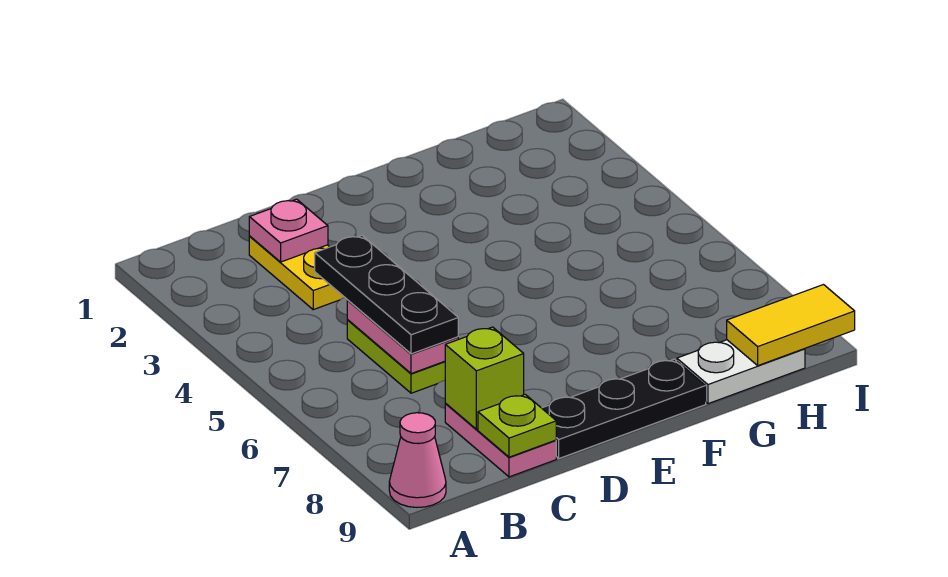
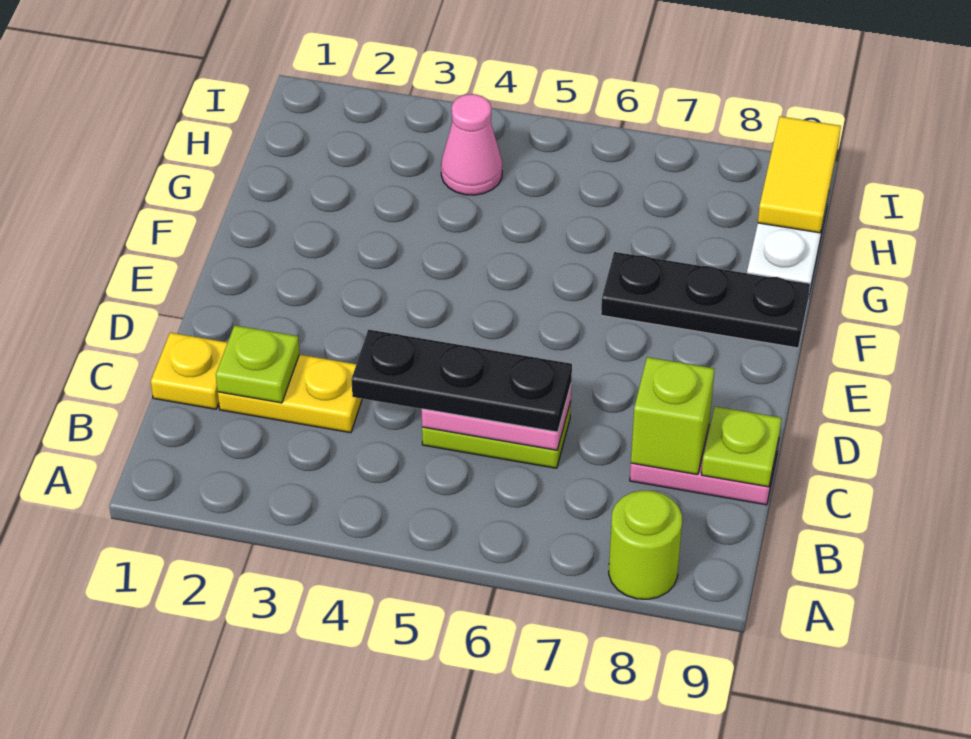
none -> lime round brick A8 level 1
pink cone A9 level 1 -> pink cone H4 level 1
none -> yellow plate C1 level 1
pink plate C2 level 2 -> lime plate C2 level 2
black plate D9:F9 level 1 -> black plate F7:F9 level 1

